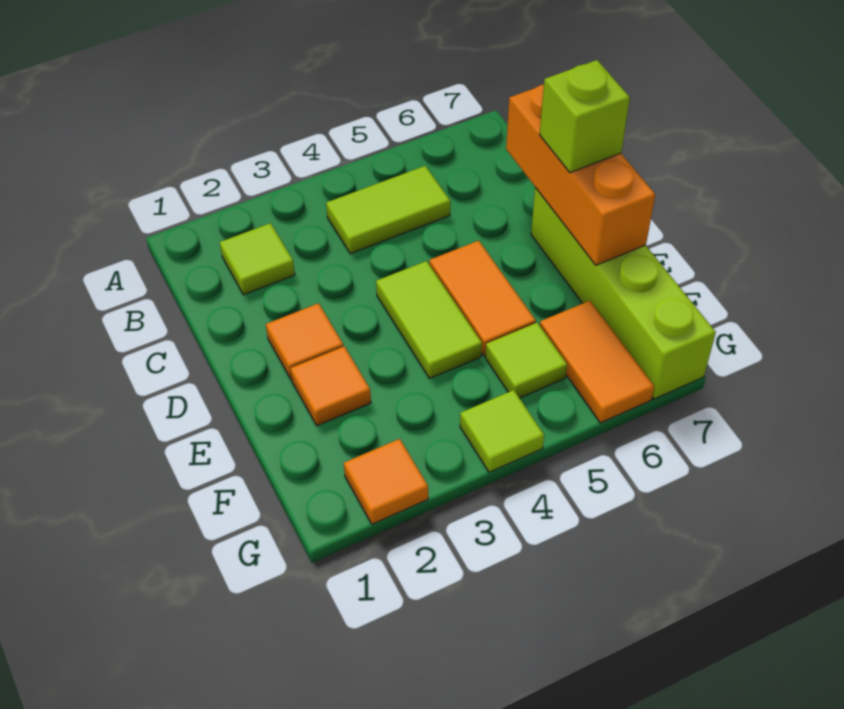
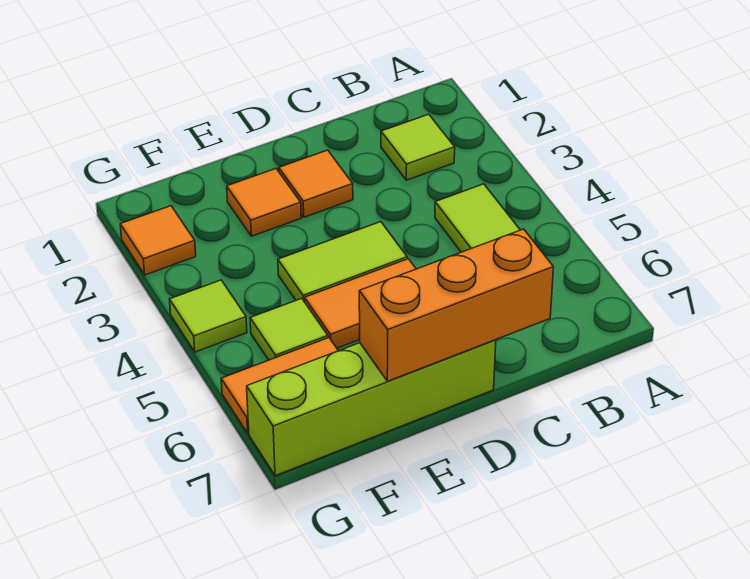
lime brick D7 level 3 -> none

